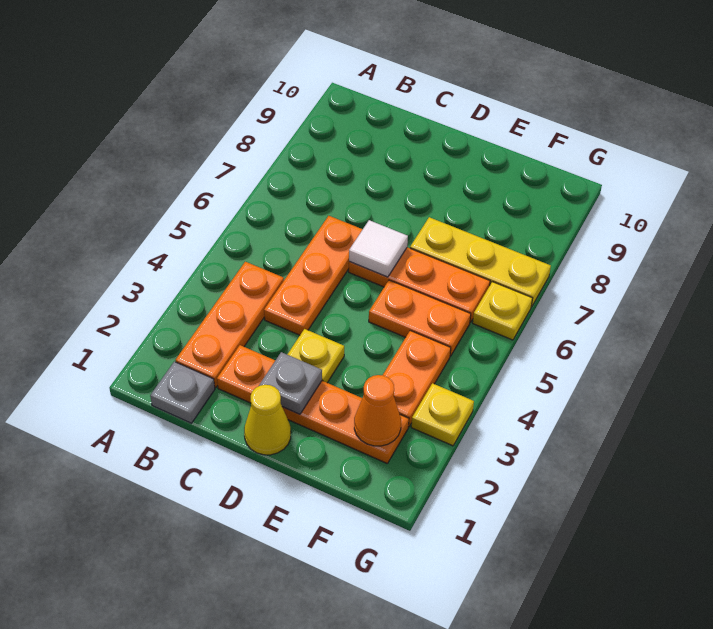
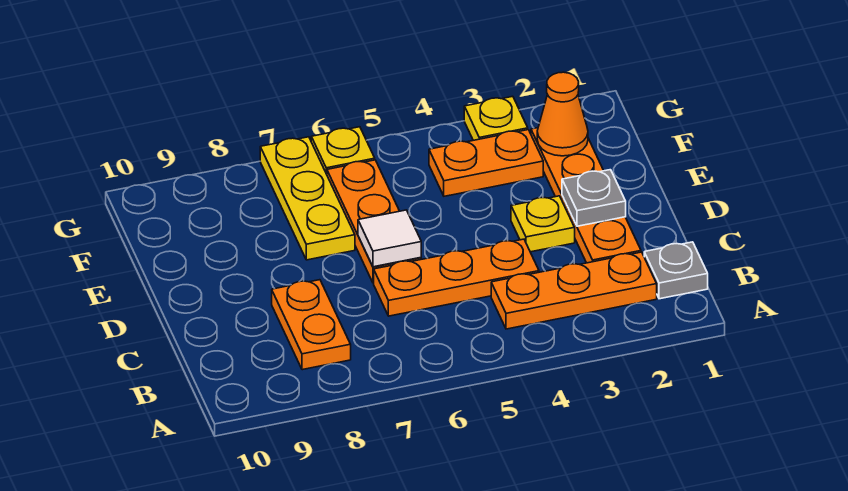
yellow cone D1 level 1 -> none
orange plate E5:F5 level 1 -> orange plate B8:C8 level 1

